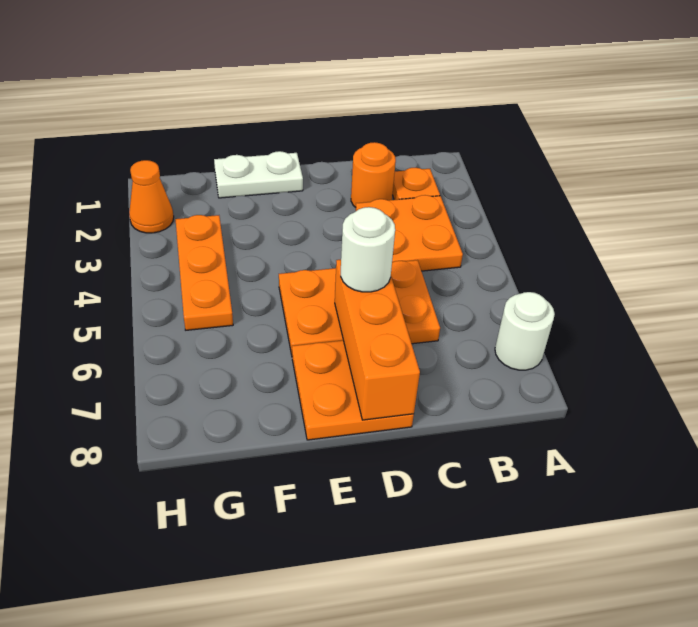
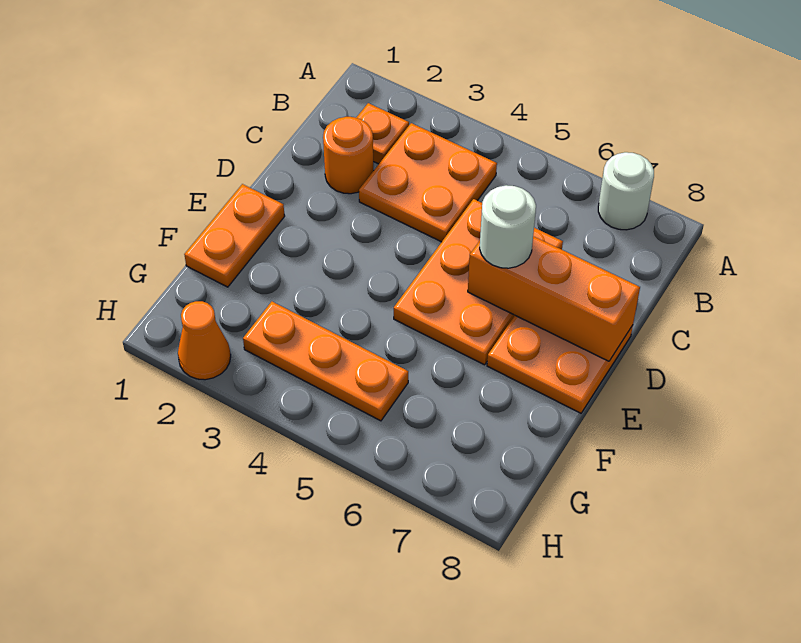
white plate E1:F1 level 1 -> orange plate E1:F1 level 1

